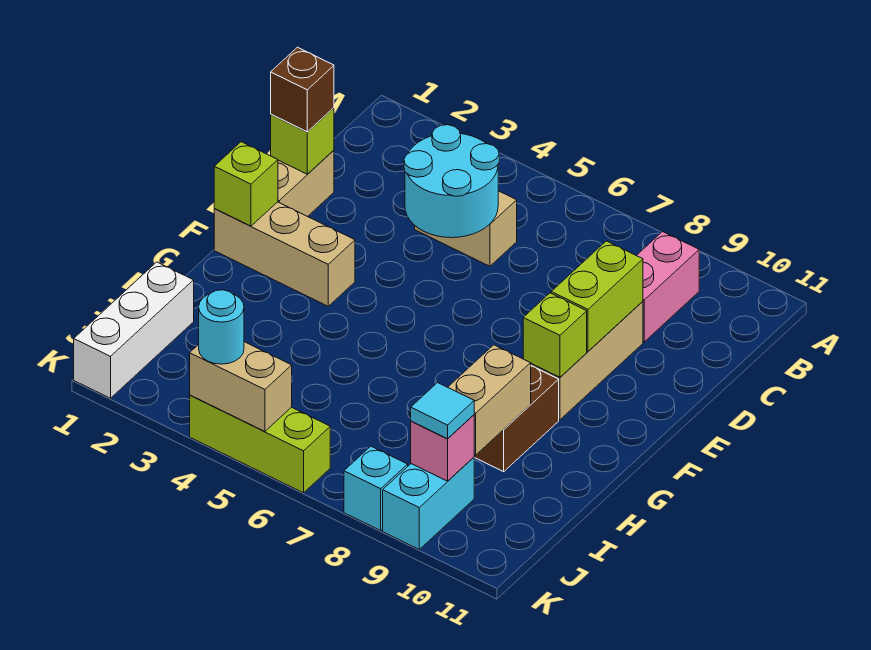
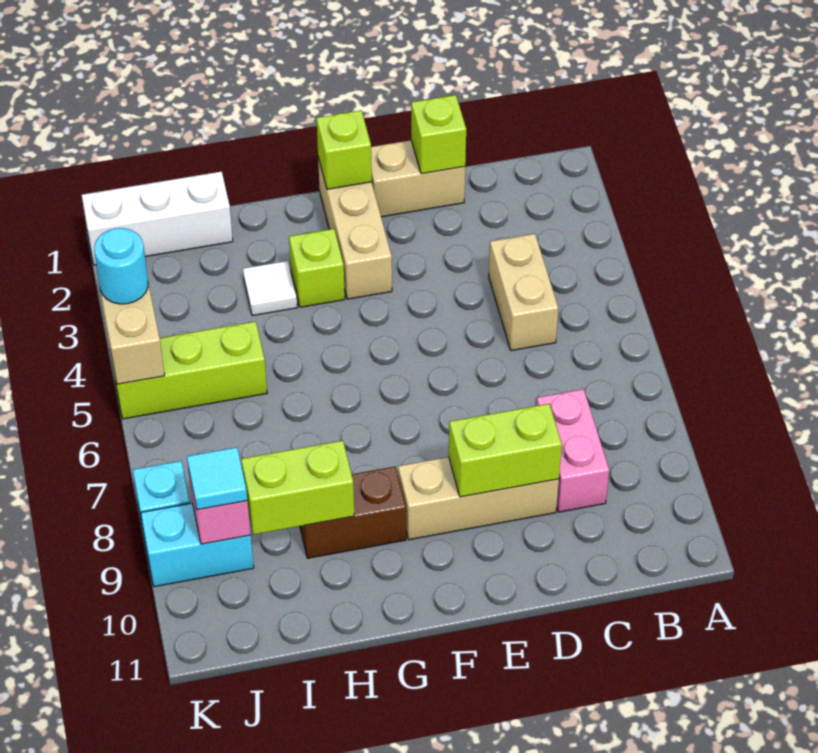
pink brick B9:C9 level 1 -> pink brick C8:C9 level 1
cyan round brick C4:D5 level 2 -> none
brown brick D1 level 3 -> none
lime brick F9 level 2 -> lime brick G3 level 1
none -> white tile H3 level 1
tan brick H9:I9 level 2 -> lime brick H9:I9 level 2
lime brick K4:K6 level 1 -> lime brick I5:K5 level 1

